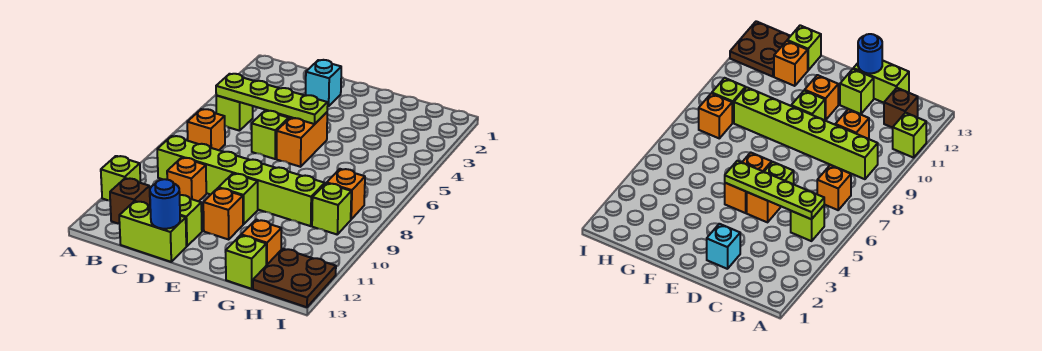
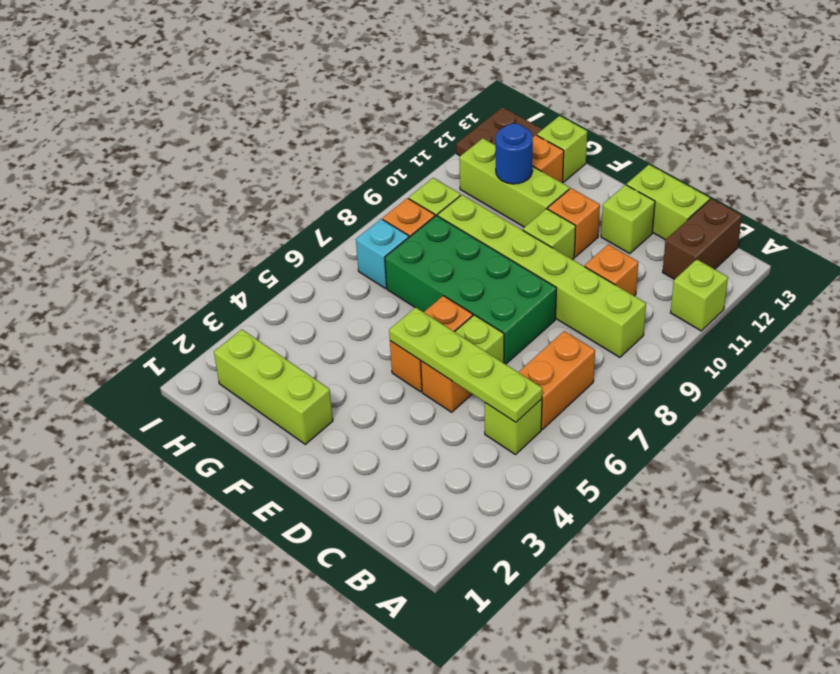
orange brick B7 level 1 -> orange brick B6:B7 level 1
brown brick B12 level 1 -> brown brick B12:B13 level 1
cyan brick D2 level 1 -> cyan brick H7 level 1
none -> green brick D7:G8 level 1
blue round brick D13 level 2 -> blue round brick G11 level 2
none -> lime brick F2:H2 level 1
none -> lime brick F11:H11 level 1

